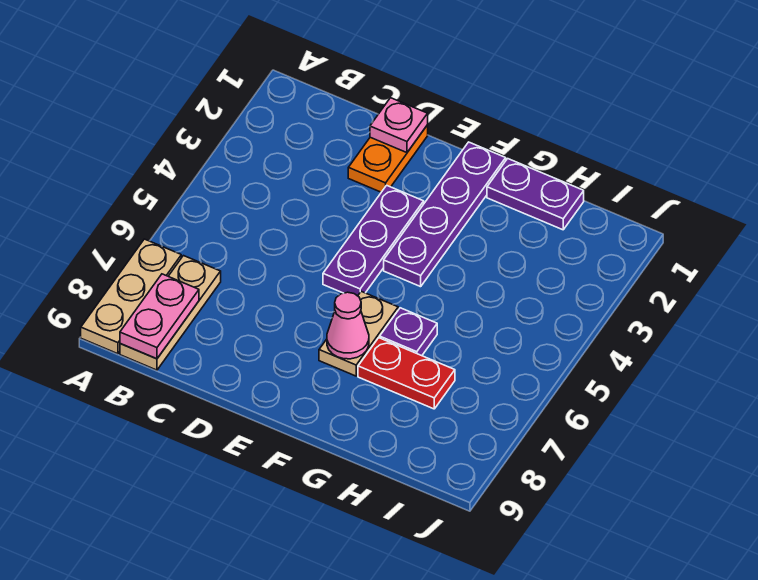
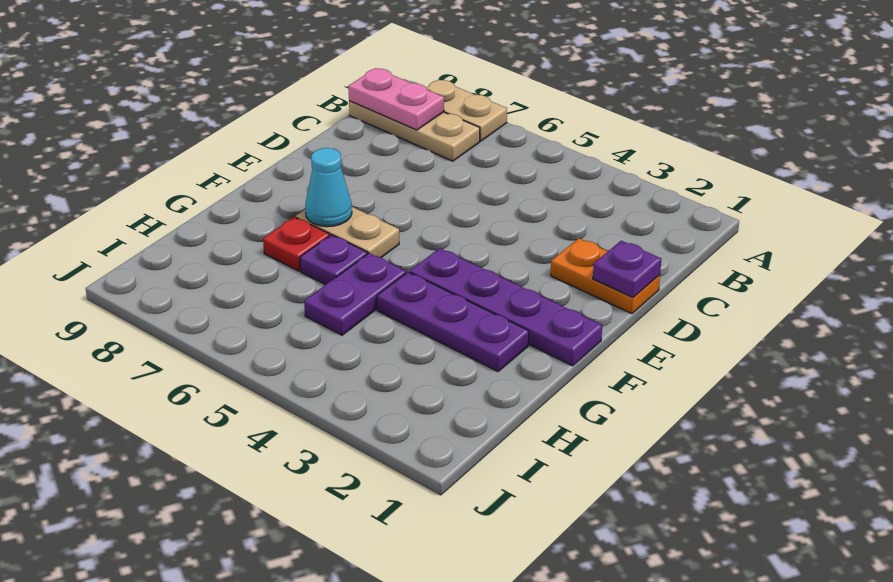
tan plate A7:A9 level 1 -> tan plate A7:A8 level 1
pink plate D1 level 2 -> purple plate D1 level 2
purple plate E3:E5 level 1 -> purple plate G2:G4 level 1
pink cone F7 level 2 -> cyan cone F7 level 2
purple plate G1:H1 level 1 -> purple plate G5:H5 level 1
red plate G7:H7 level 1 -> red plate G7 level 1

